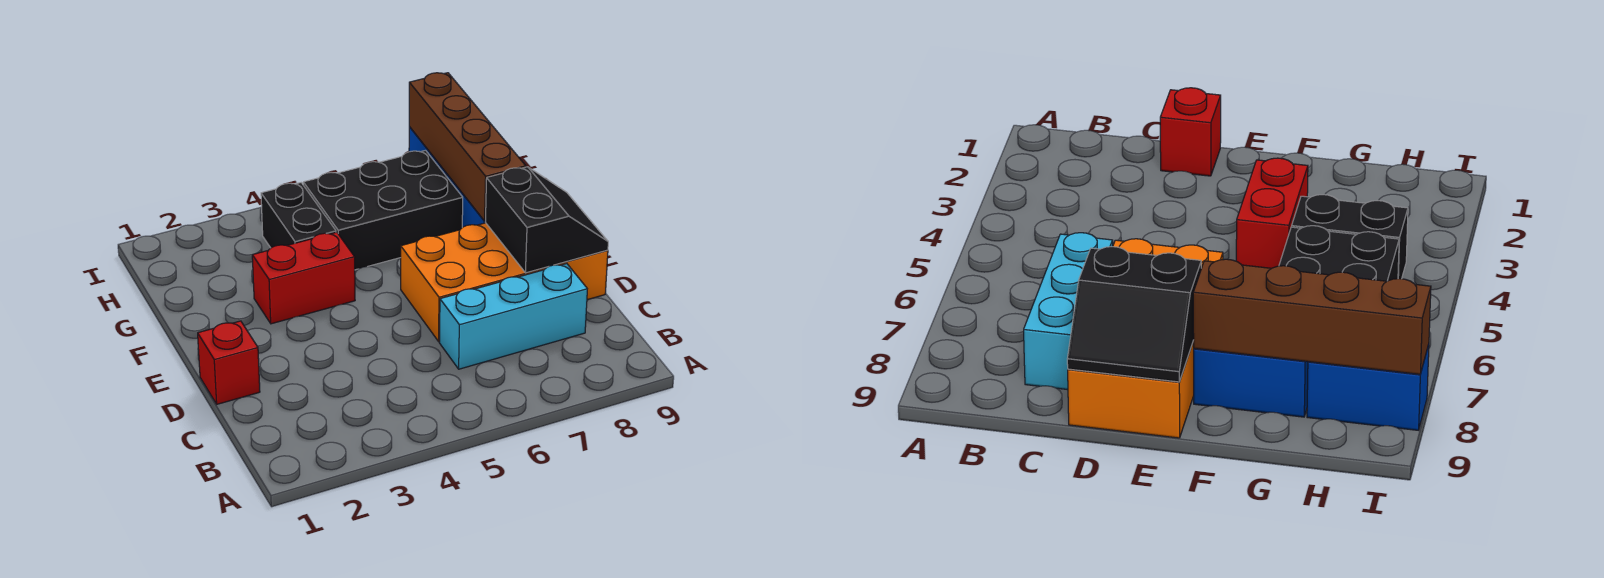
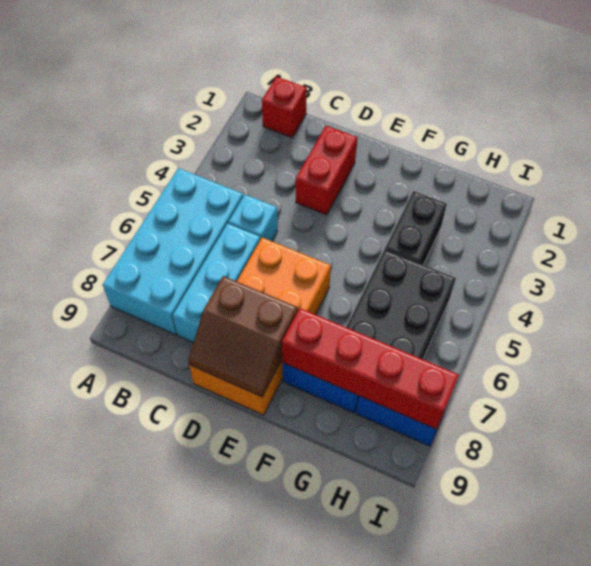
none -> cyan brick A5:B8 level 1
none -> cyan brick C5 level 1
red brick D1 level 1 -> red brick B1 level 1
black slope D8:E9 level 2 top 8 -> brown slope D8:E9 level 2 top 8
red brick F3:F4 level 1 -> red brick D2:D3 level 1
brown brick F8:I8 level 2 -> red brick F8:I8 level 2
black brick G4:H4 level 1 -> black brick G3:G4 level 1

